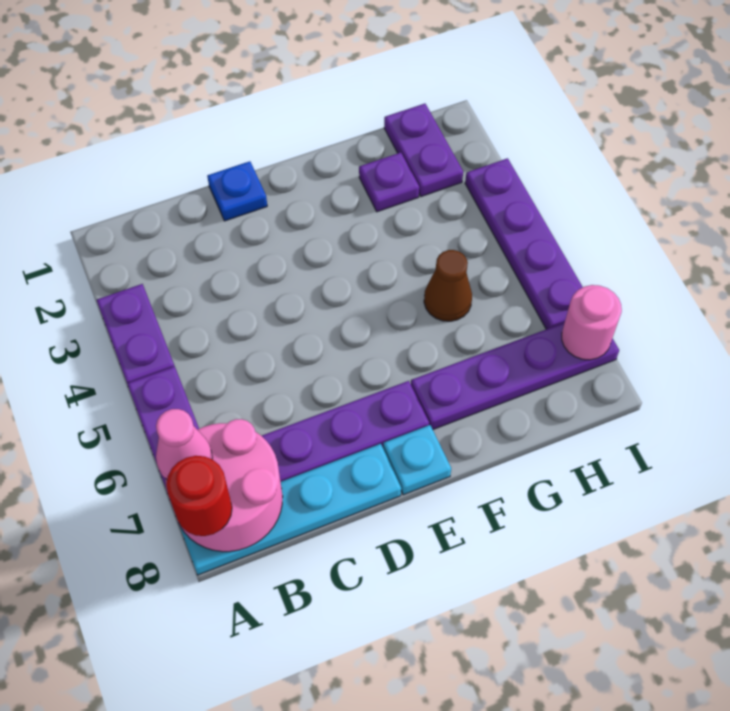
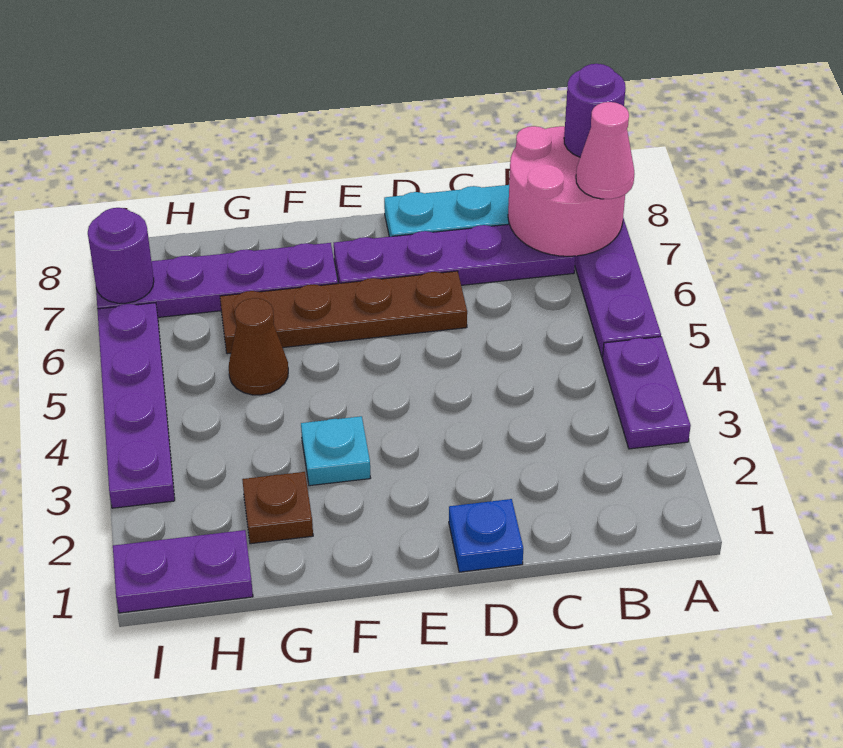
red round brick A8 level 3 -> purple round brick A8 level 3
none -> brown plate D6:G6 level 1
cyan plate E8 level 1 -> cyan plate F3 level 1
purple plate G2 level 1 -> brown plate G2 level 1
purple plate H1:H2 level 1 -> purple plate H1:I1 level 1
pink round brick I7 level 2 -> purple round brick I7 level 2

